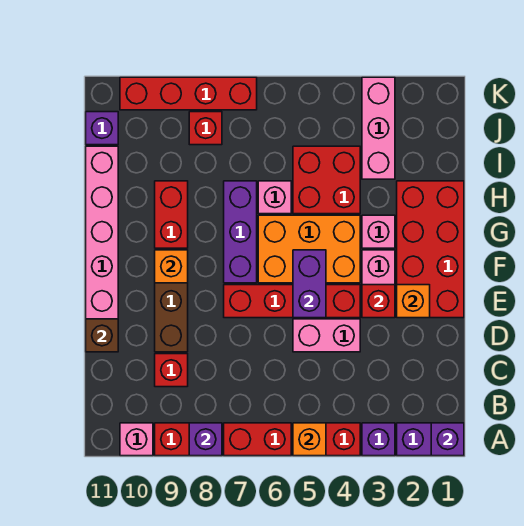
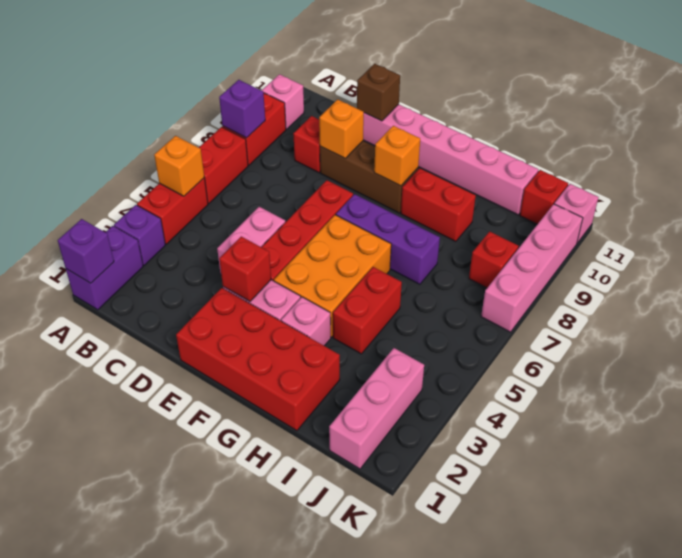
orange brick E2 level 2 -> orange brick D9 level 2
purple brick E5:F5 level 2 -> none
red brick H4:I5 level 1 -> red brick H4:H5 level 1
pink brick H6 level 1 -> pink brick K11 level 1
pink brick I3:K3 level 1 -> pink brick J1:J3 level 1
purple brick J11 level 1 -> red brick J11 level 1
red brick K7:K10 level 1 -> pink brick K7:K10 level 1

